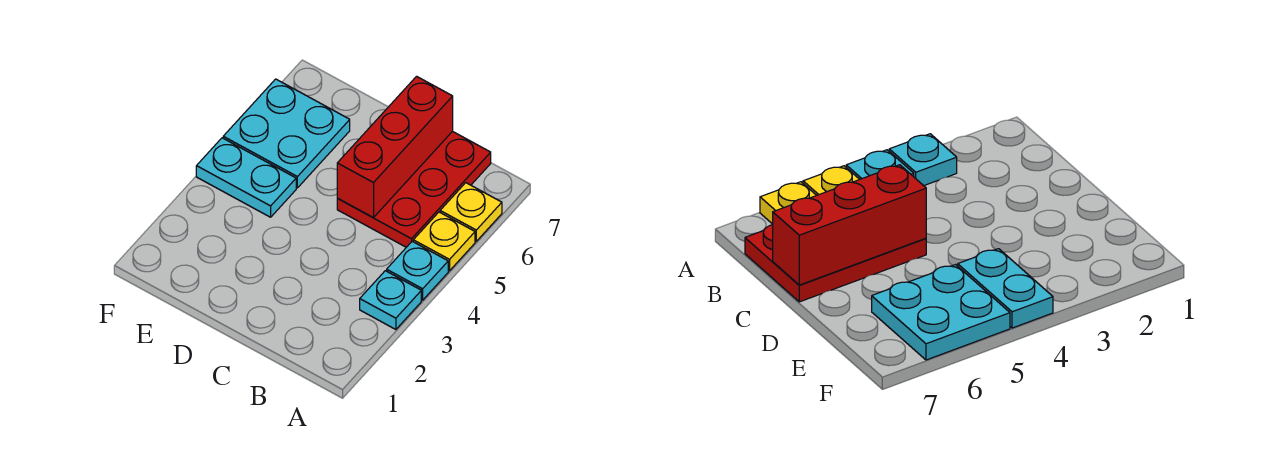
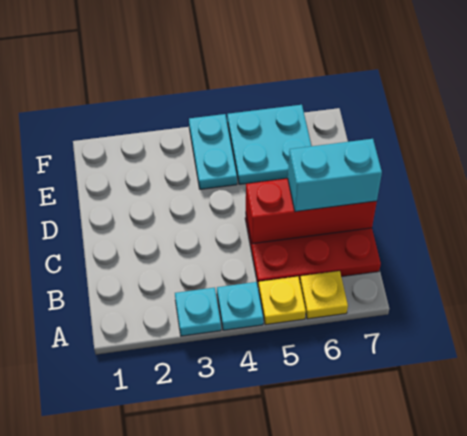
none -> cyan brick C6:C7 level 3

